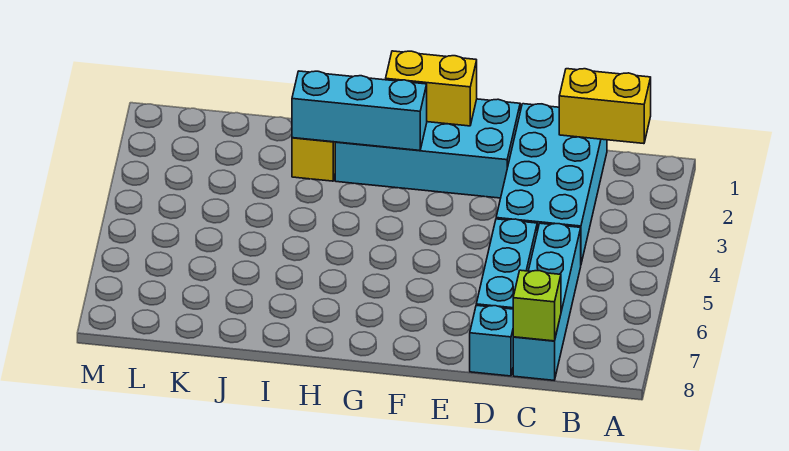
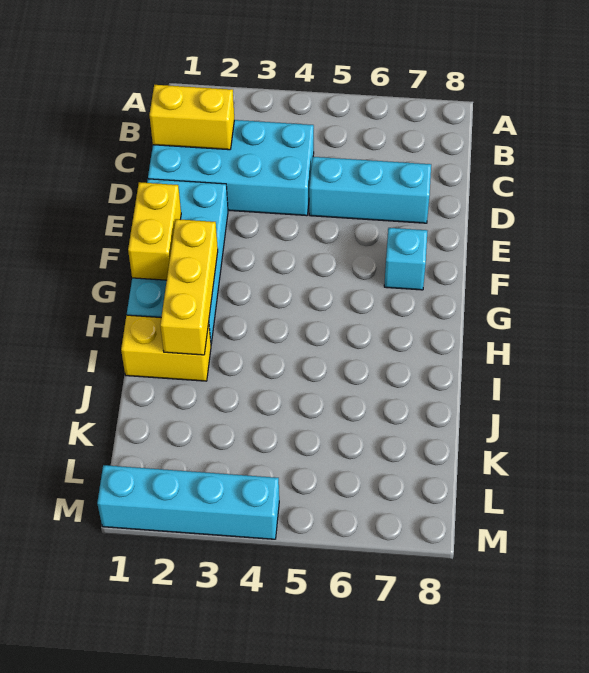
yellow brick B1:C1 level 2 -> yellow brick C1:C2 level 2
cyan brick C5:C8 level 1 -> cyan brick M1:M4 level 1
lime brick C8 level 2 -> none
cyan brick D8 level 1 -> cyan brick F7 level 1
cyan brick G2:I2 level 2 -> yellow brick G2:I2 level 2

